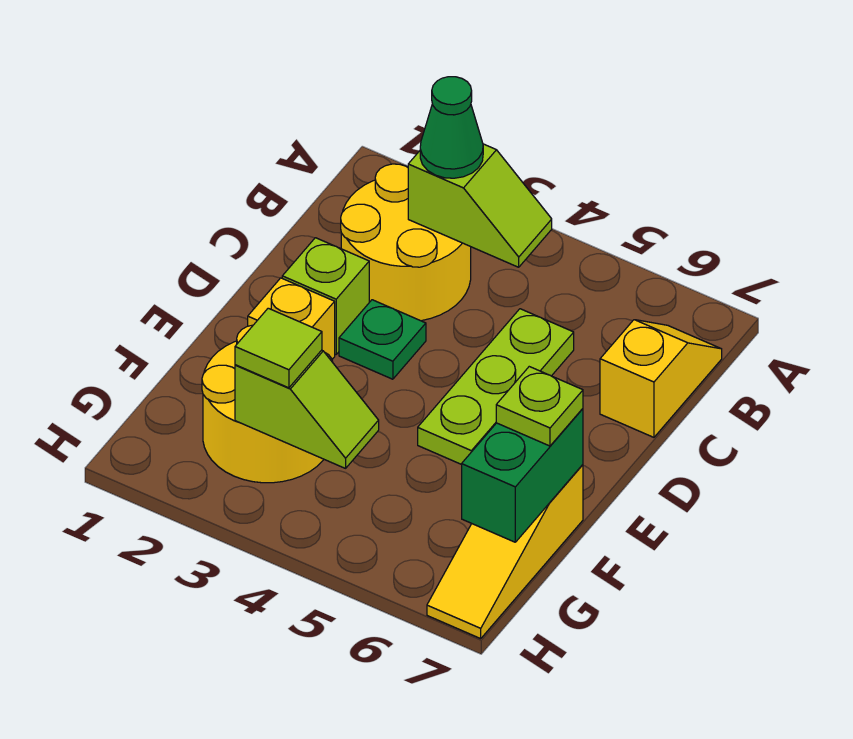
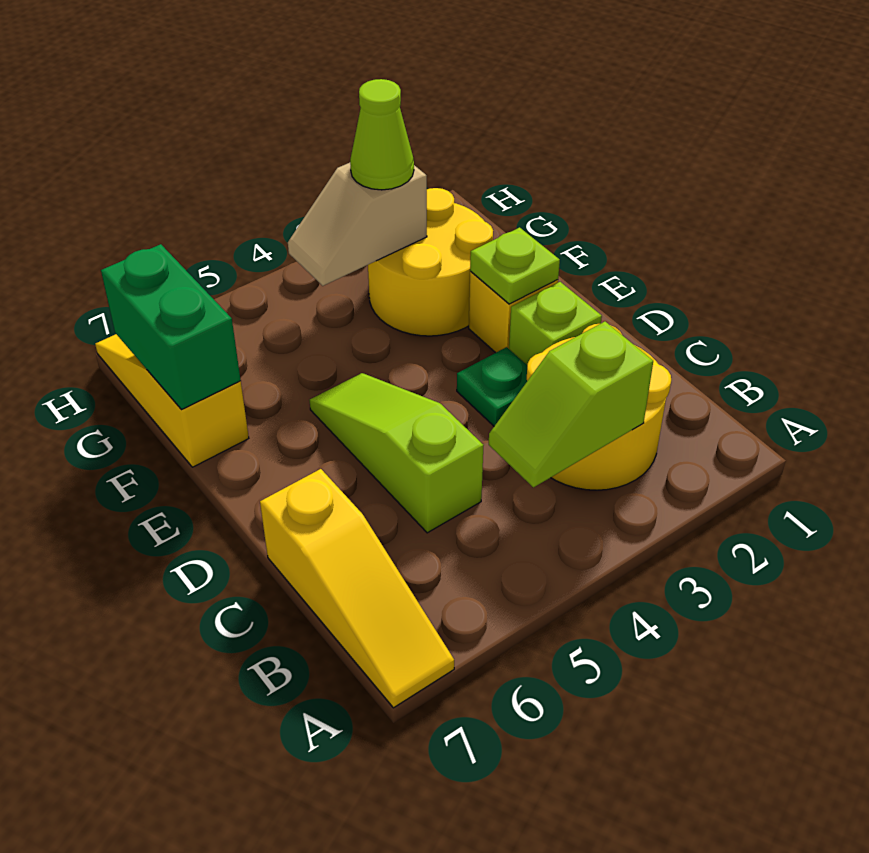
green cone B3 level 3 -> none
yellow slope B7:C7 level 1 top C -> yellow slope A7:C7 level 1 top C
lime plate C5:E5 level 1 -> lime slope C5:E5 level 1 top C
lime plate F7 level 3 -> lime plate E2 level 2
lime slope G3:G4 level 2 top 3 -> tan slope G3:G4 level 2 top 3
lime tile G3 level 3 -> lime cone G3 level 3

